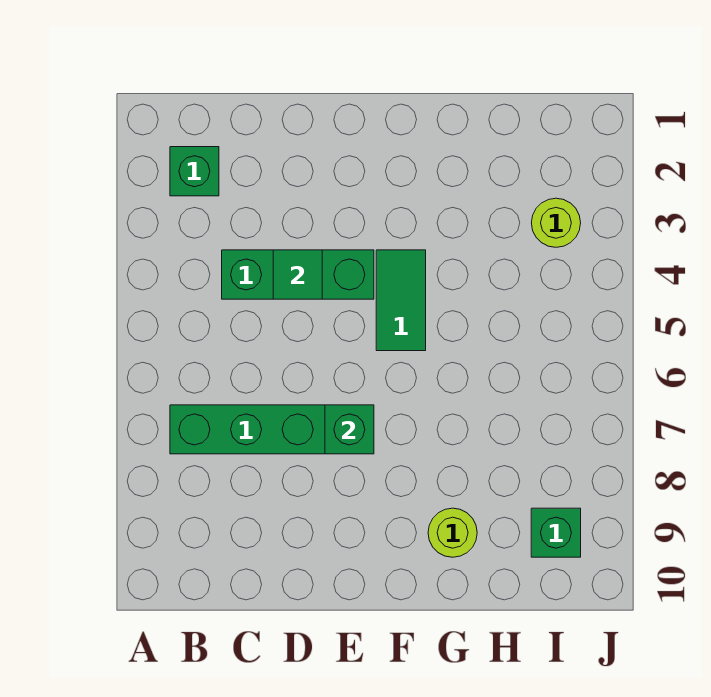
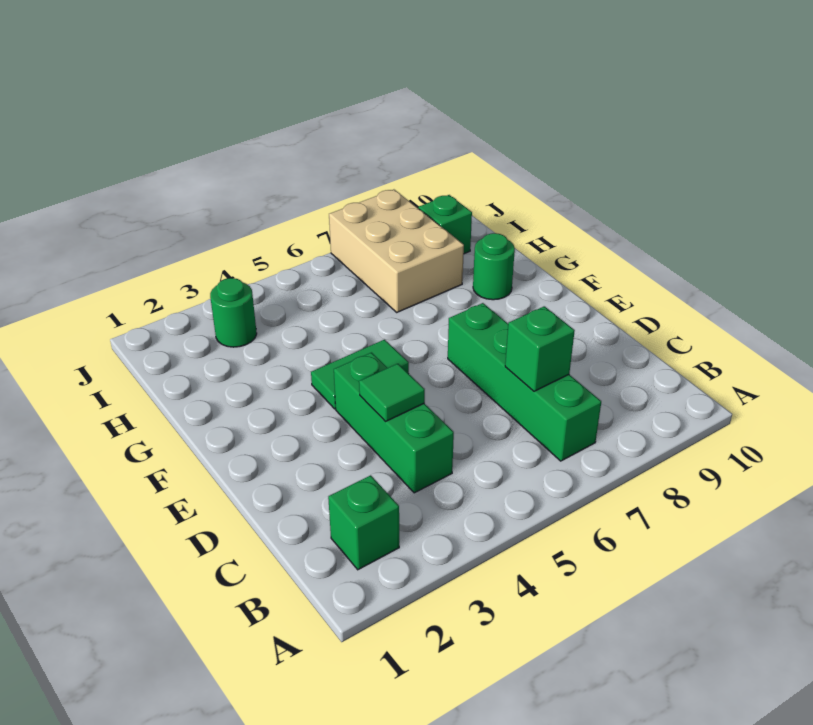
green brick E7 level 2 -> green brick C7 level 2
lime round brick G9 level 1 -> green round brick G9 level 1
none -> tan brick H7:J8 level 1
lime round brick I3 level 1 -> green round brick I3 level 1

